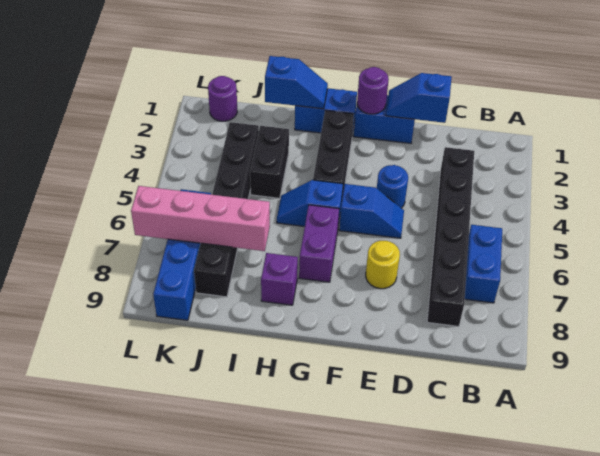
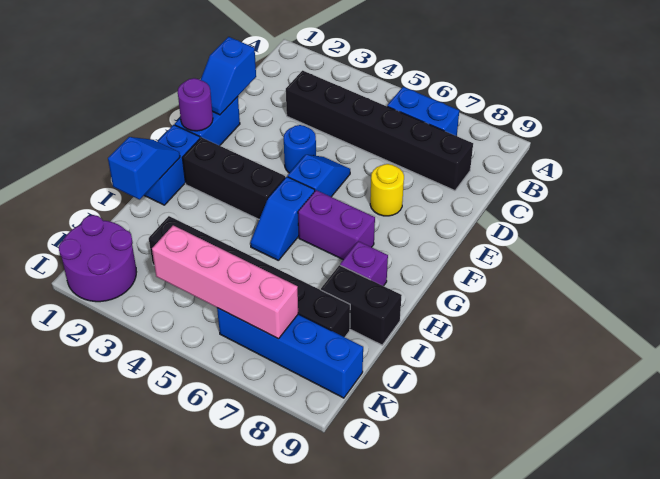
black brick I3:I4 level 1 -> black brick I8:I9 level 1
pink brick I7:L7 level 2 -> pink brick K4:K7 level 2
purple round brick K1 level 1 -> purple round brick K1:L2 level 1

